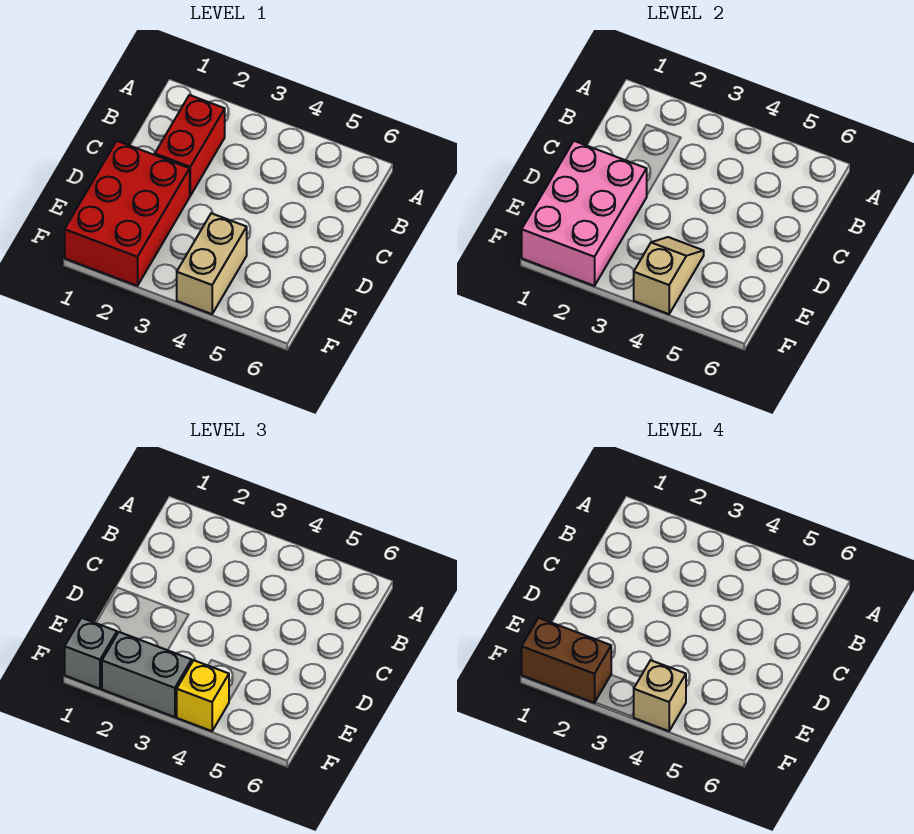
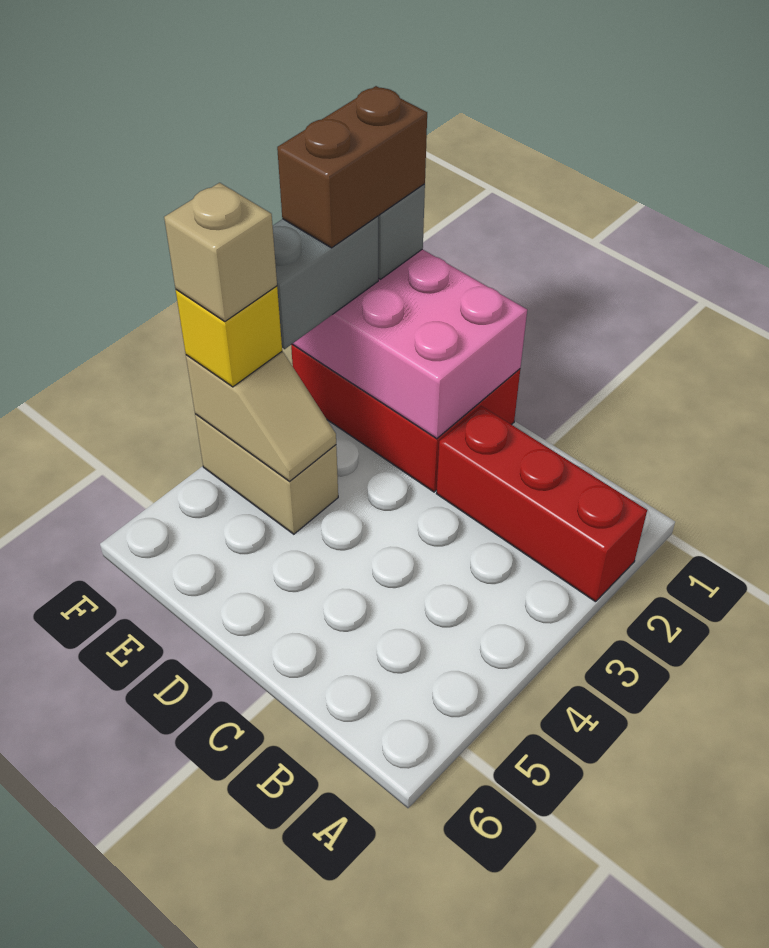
red brick B2:C2 level 1 -> red brick A2:C2 level 1

